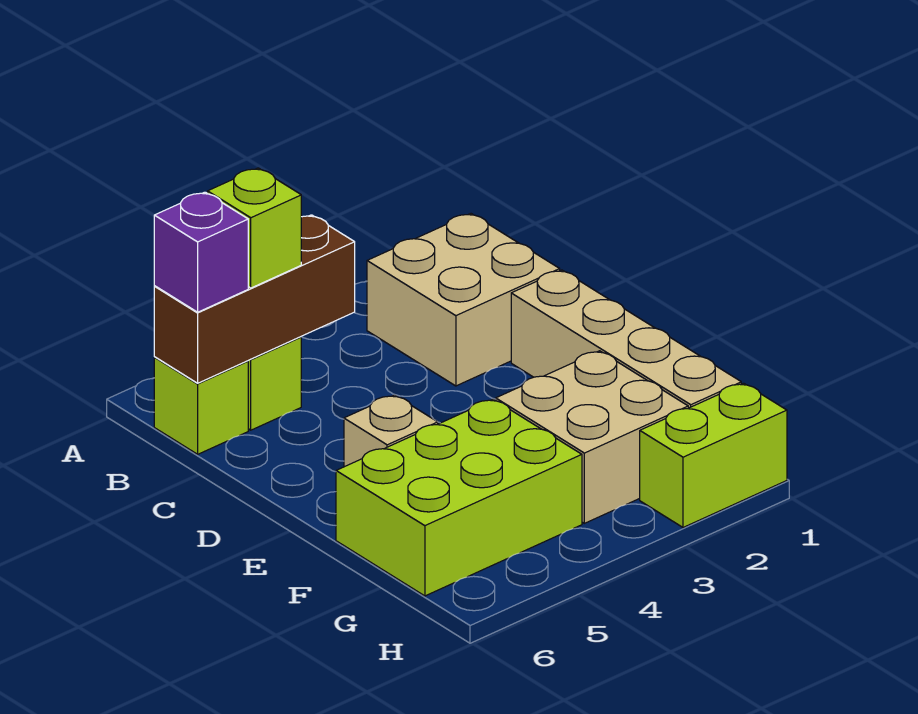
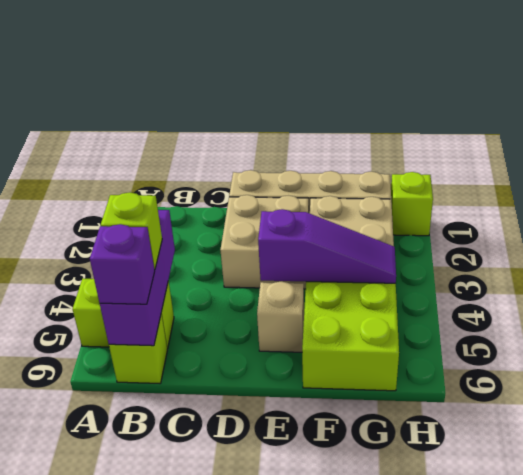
tan brick B1:C2 level 1 -> tan brick D2:E3 level 1
brown brick B4:B6 level 2 -> purple brick B4:B6 level 2
none -> purple slope E4:G4 level 2 top E
lime brick H1:H2 level 1 -> lime brick H1 level 1

